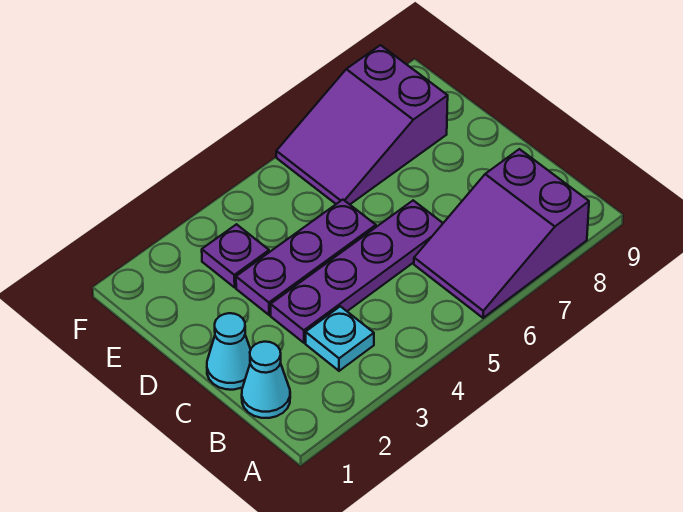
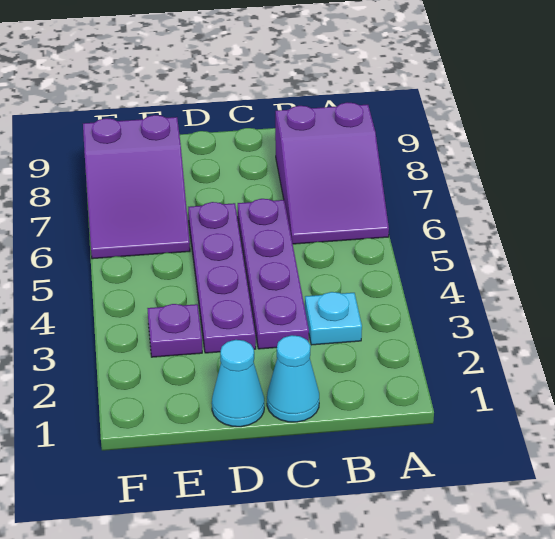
cyan cone B1 level 1 -> cyan cone D1 level 1
purple plate D3:D5 level 1 -> purple plate D3:D6 level 1

